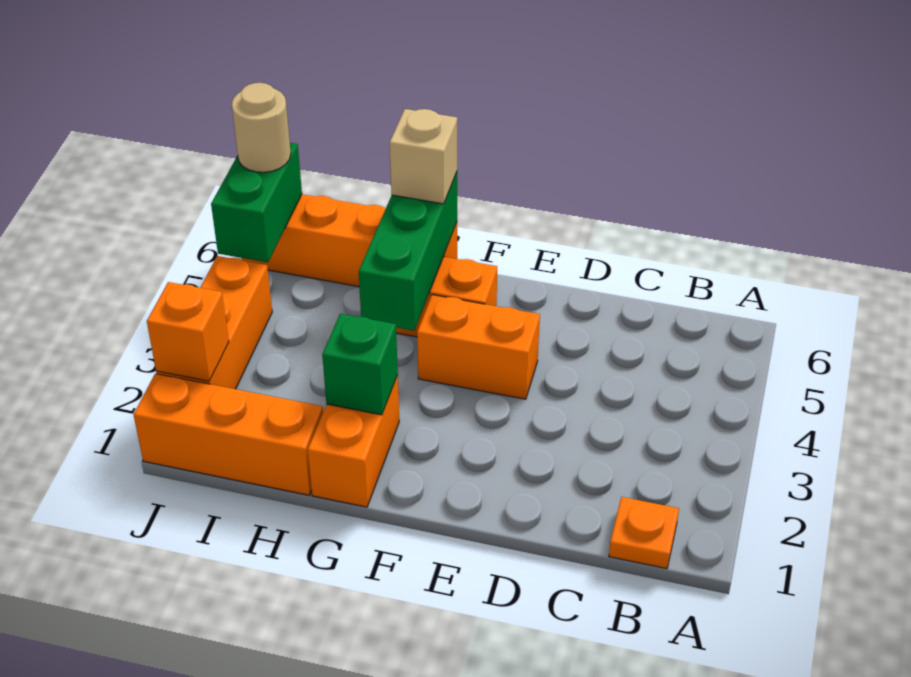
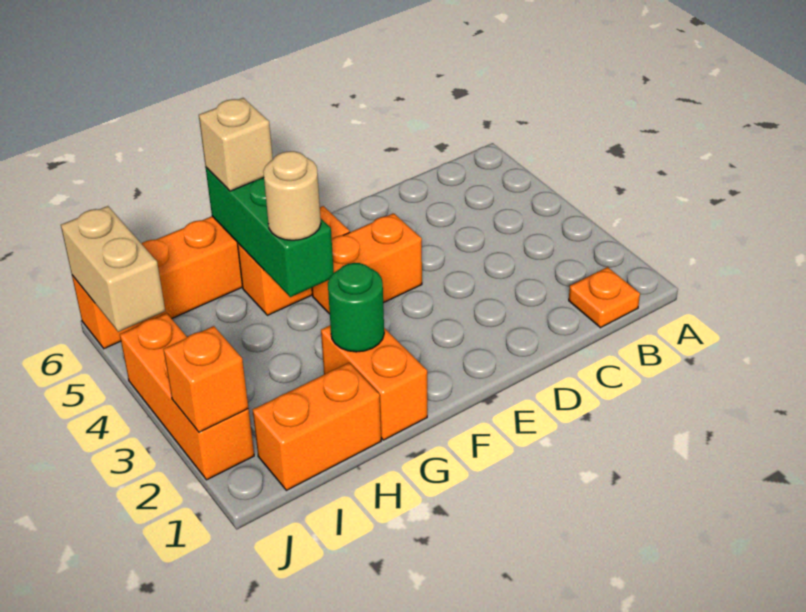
green brick G2 level 2 -> green round brick G2 level 2
orange brick H1:J1 level 1 -> orange brick H1:I1 level 1
green brick J5:J6 level 2 -> tan brick J5:J6 level 2
tan round brick J6 level 3 -> tan round brick G4 level 3

